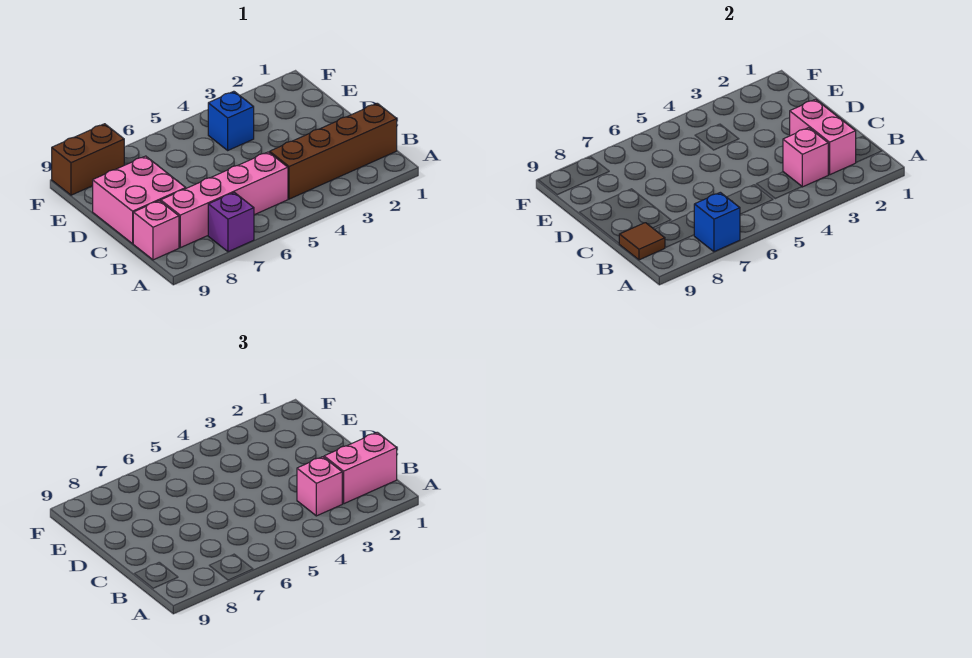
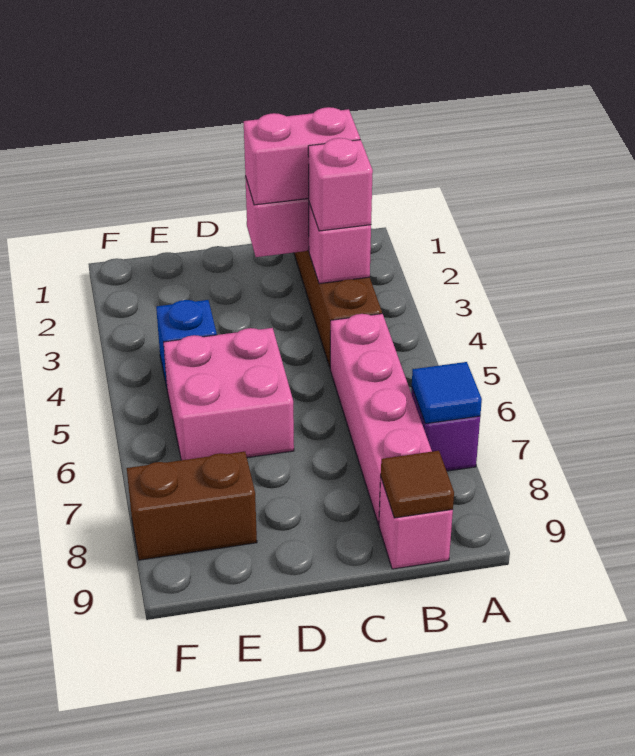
blue brick A7 level 2 -> blue tile A7 level 2
pink brick B1:B2 level 3 -> pink brick B2:C2 level 3
pink brick C8:D9 level 1 -> pink brick D5:E6 level 1
brown brick F8:F9 level 1 -> brown brick E8:F8 level 1

